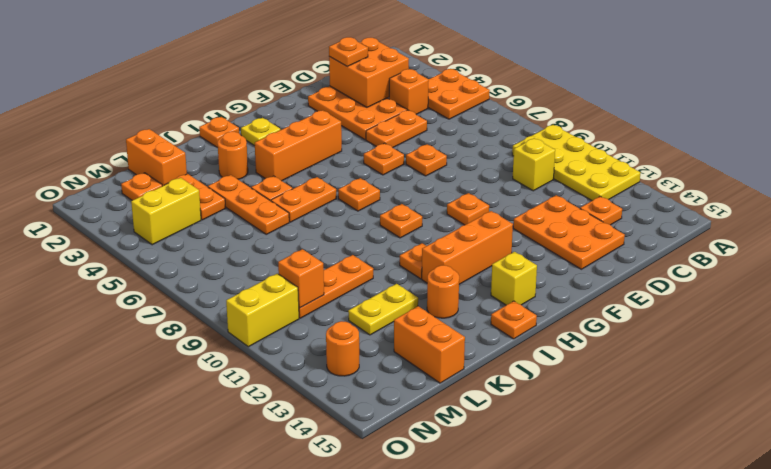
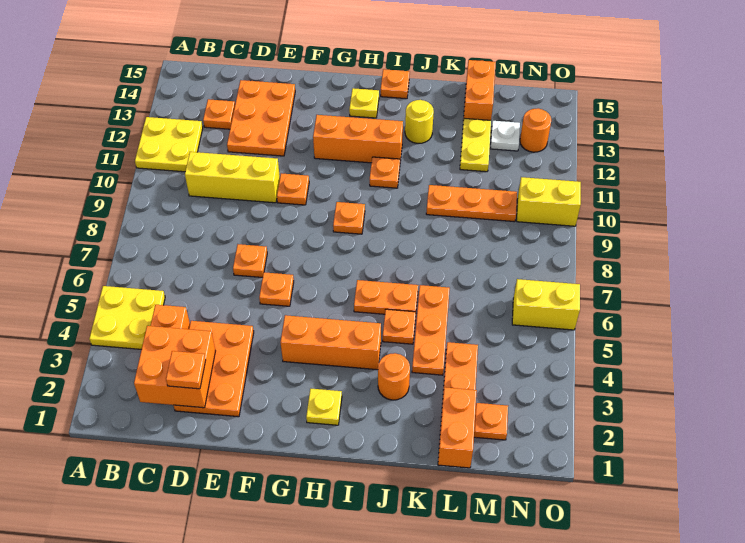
orange plate A4:B5 level 1 -> yellow plate A4:B5 level 1
yellow plate A9:B12 level 1 -> yellow plate A11:B12 level 1
yellow brick C10 level 1 -> yellow brick C10:E10 level 1
orange plate D5:E5 level 1 -> none
orange plate H7 level 1 -> none
yellow brick H14 level 1 -> yellow plate H14 level 1
orange plate I1 level 1 -> none
orange round brick J13 level 1 -> yellow round brick J13 level 1
yellow plate K12:L12 level 1 -> yellow plate L12:L13 level 1
yellow brick M4:N4 level 1 -> yellow brick N6:O6 level 1
orange brick M10 level 2 -> none
none -> white plate M13 level 1

